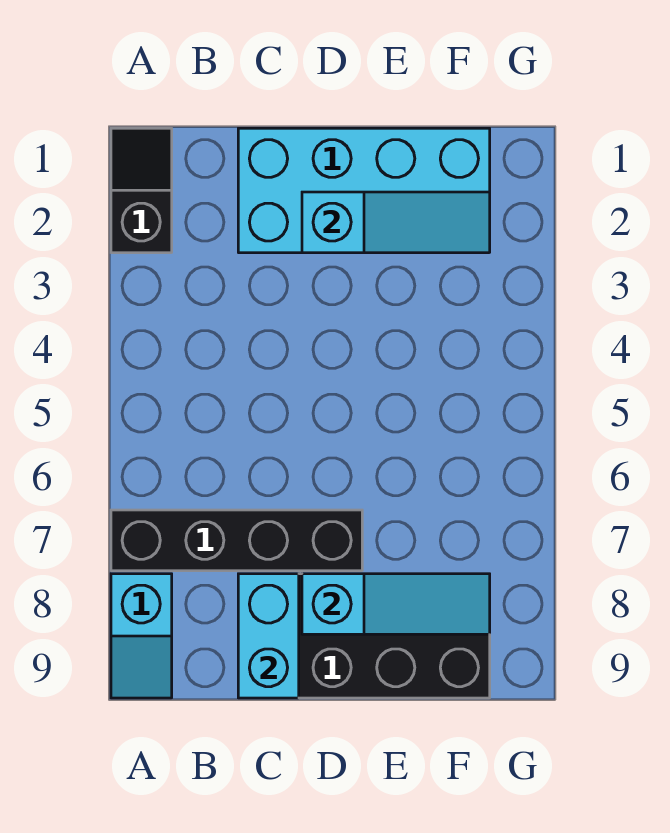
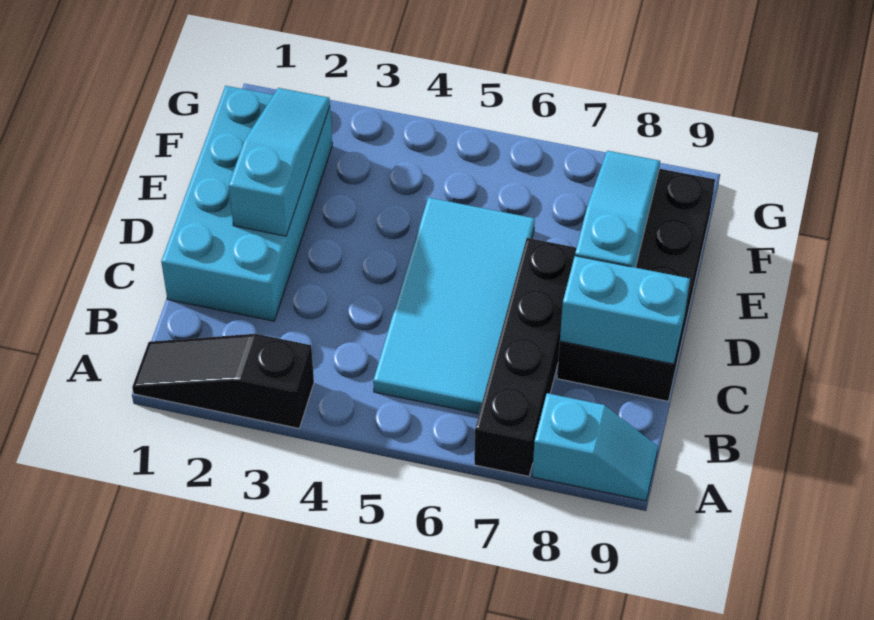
black slope A1:A2 level 1 top 2 -> black slope A1:A3 level 1 top 3
none -> cyan tile B5:E6 level 1

